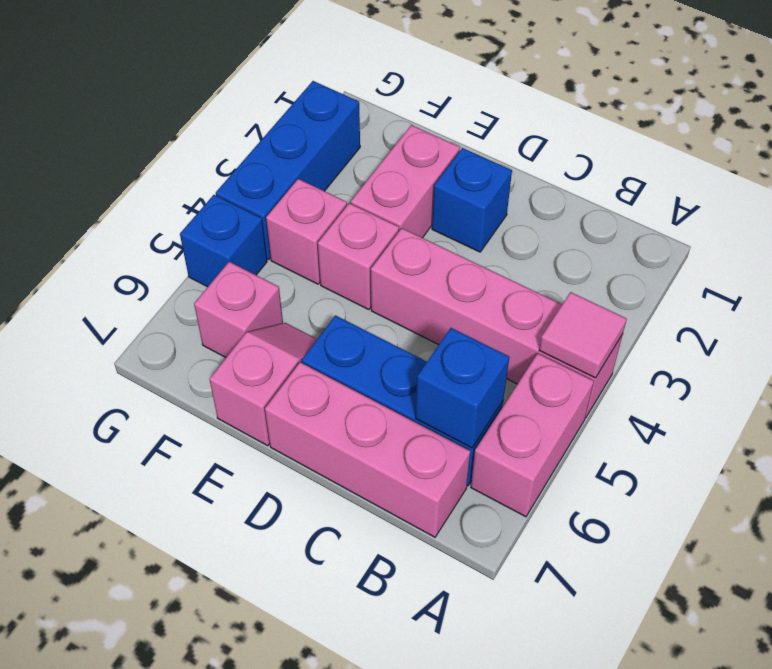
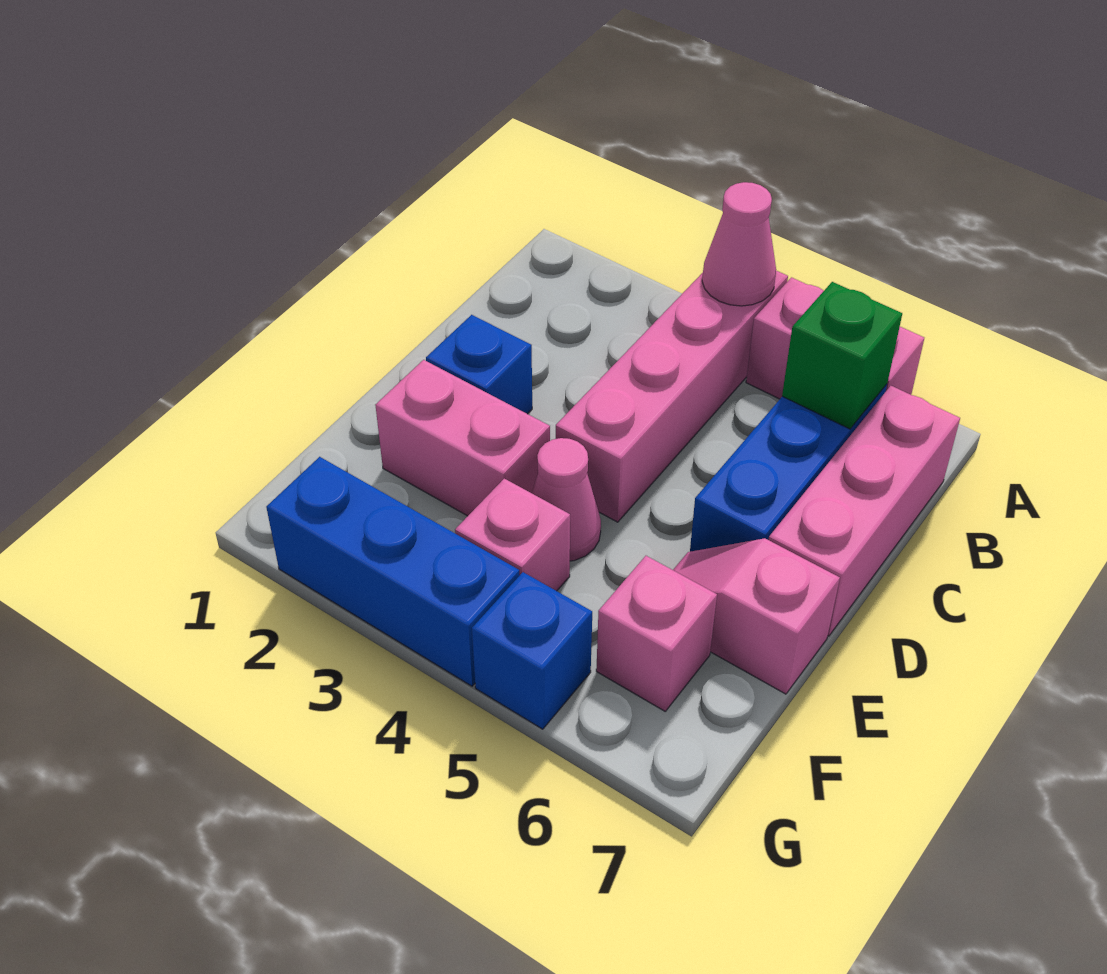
pink tile A4 level 2 -> pink cone A4 level 2
blue brick B6 level 2 -> green brick B6 level 2
pink brick E4 level 1 -> pink cone E4 level 1

